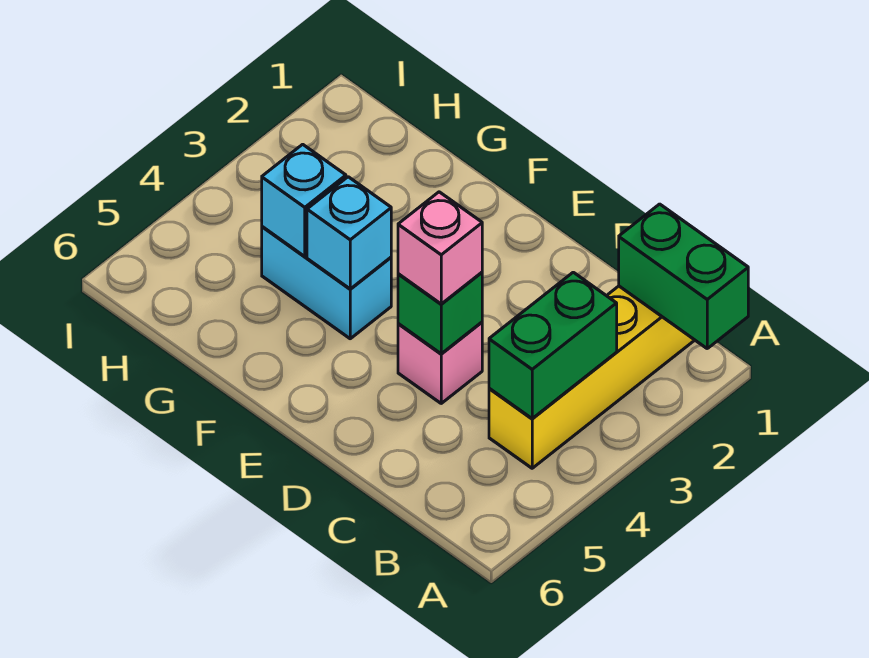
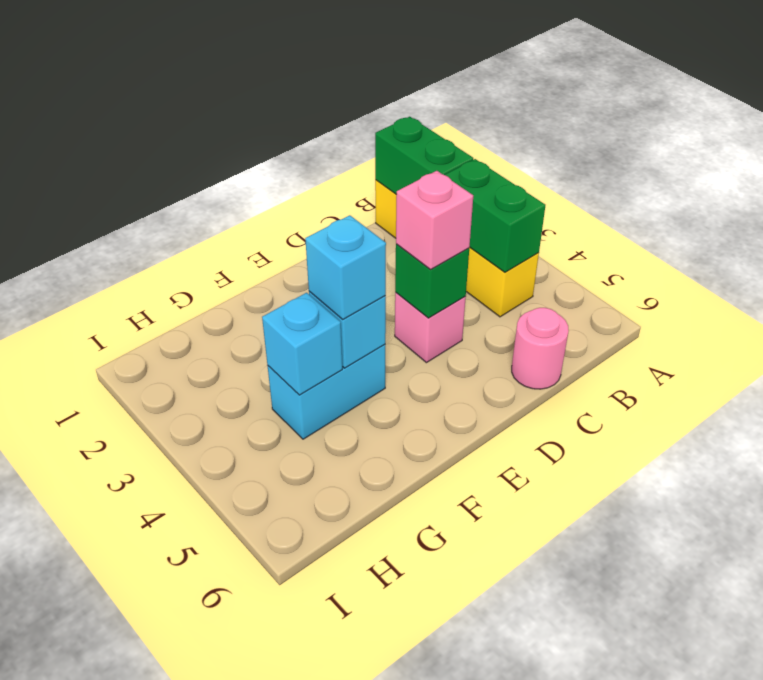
green brick A1:B1 level 2 -> green brick B1:B2 level 2
none -> pink round brick C6 level 1
none -> cyan brick F4 level 3

